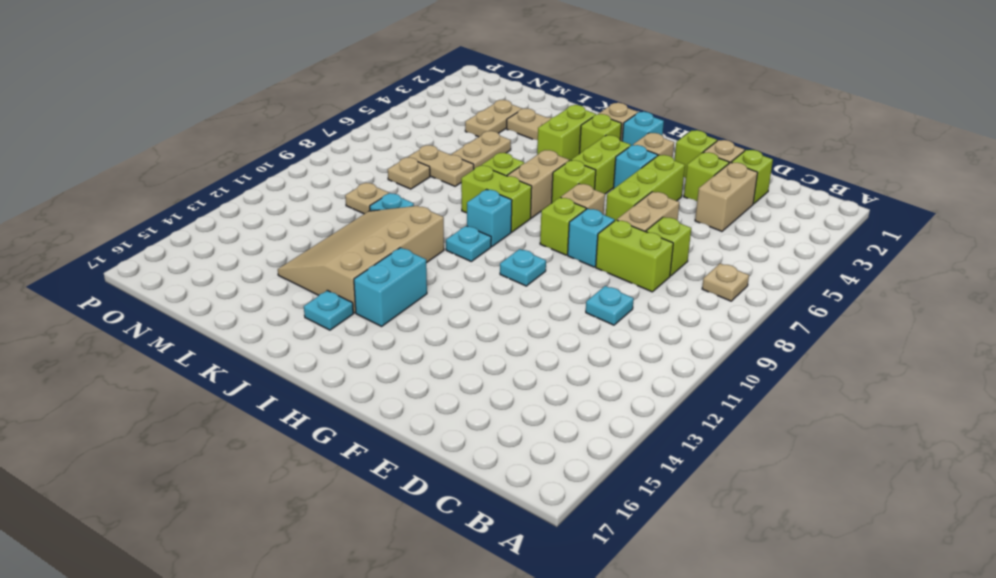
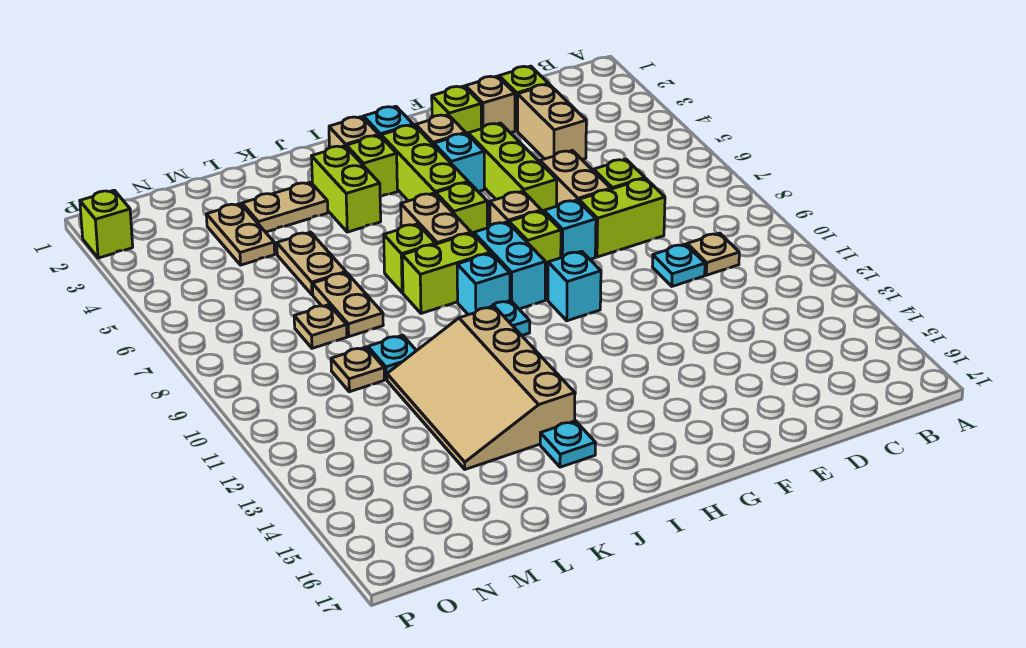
tan plate B7 level 1 -> tan plate C10 level 1
lime brick E3 level 1 -> lime brick P2 level 1
cyan plate G10 level 1 -> cyan brick G10 level 1
lime brick H4:H5 level 1 -> lime brick H3:H5 level 1
cyan brick I13:I14 level 1 -> cyan brick H8:H9 level 1
tan plate L7:M7 level 1 -> tan plate L7:L8 level 1

